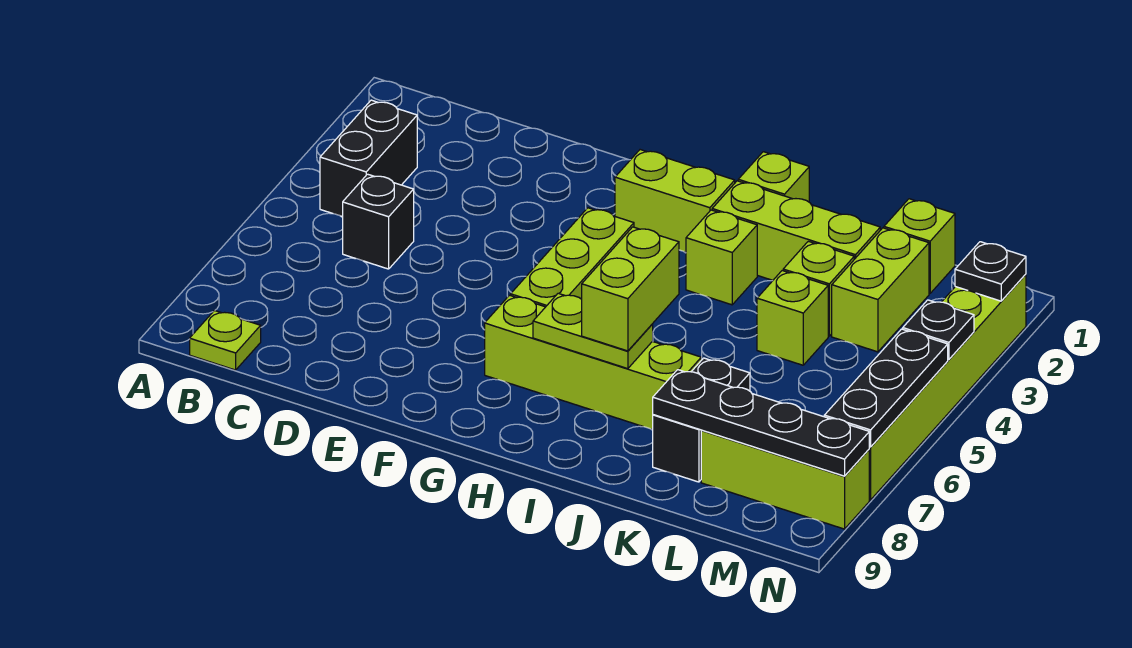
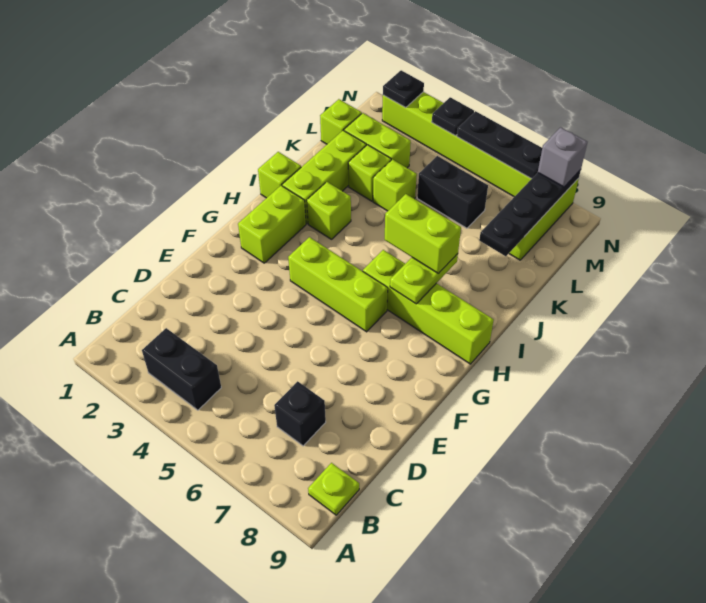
black brick C5 level 1 -> black brick C7 level 1
lime brick G7:J7 level 1 -> lime brick H6:H9 level 1
black brick K7:K8 level 1 -> black brick L5:L6 level 1
none -> grey brick N8 level 3

